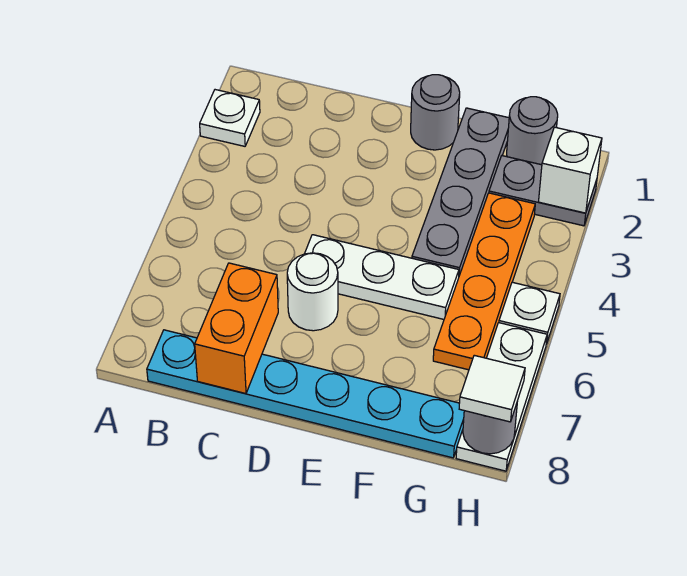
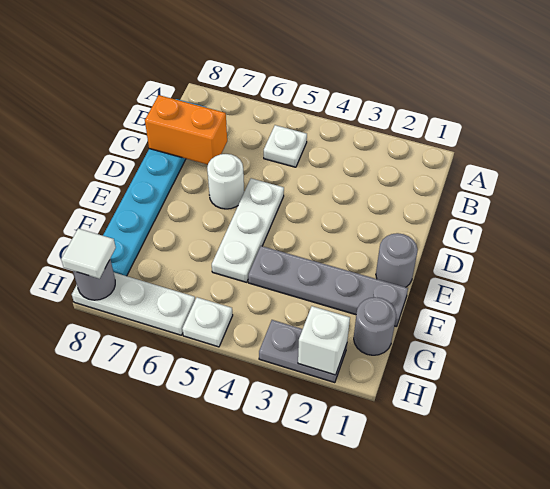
white plate A2 level 1 -> white plate B5 level 1
grey plate G2:H2 level 1 -> grey plate H2:H3 level 1
orange plate G3:G6 level 1 -> none

